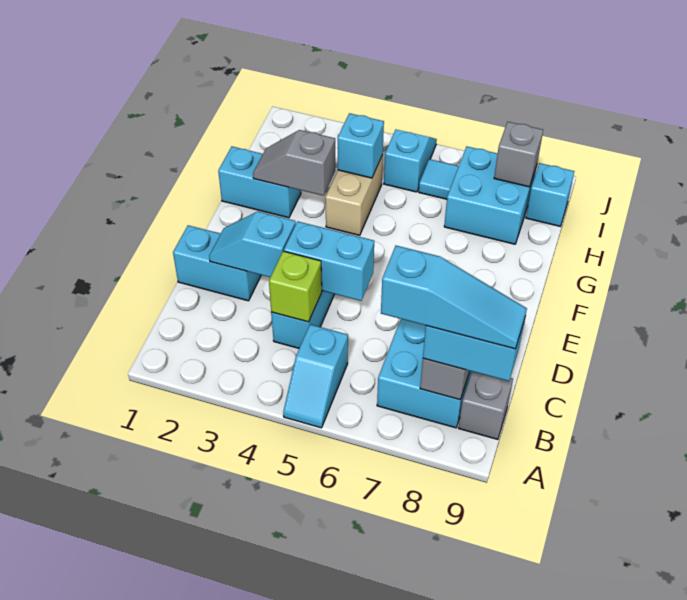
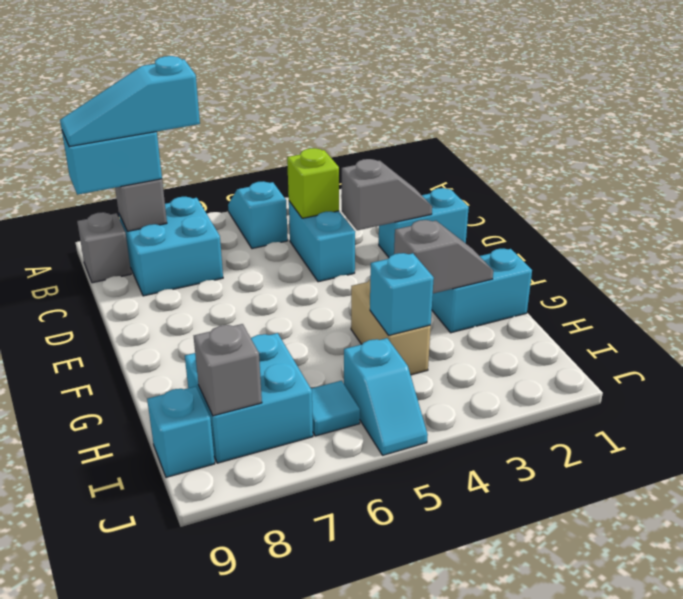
cyan slope D2:D3 level 2 top 3 -> grey slope D2:D3 level 2 top 3
cyan brick D4:D5 level 2 -> none

